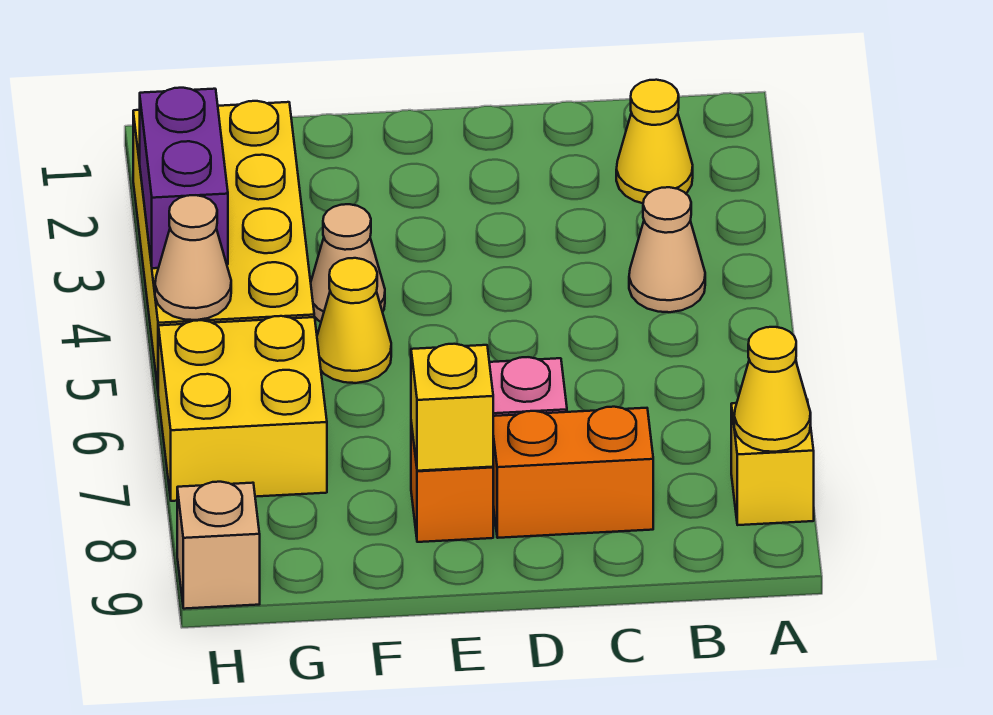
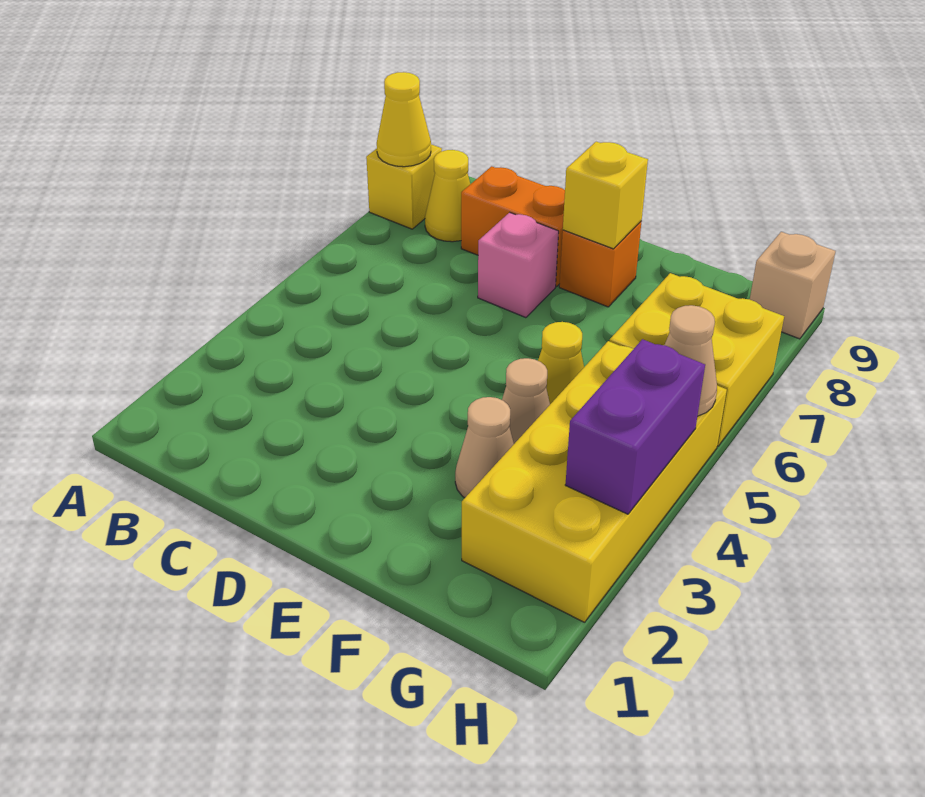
yellow cone B2 level 1 -> yellow cone B8 level 1
tan cone B4 level 1 -> tan cone F3 level 1

